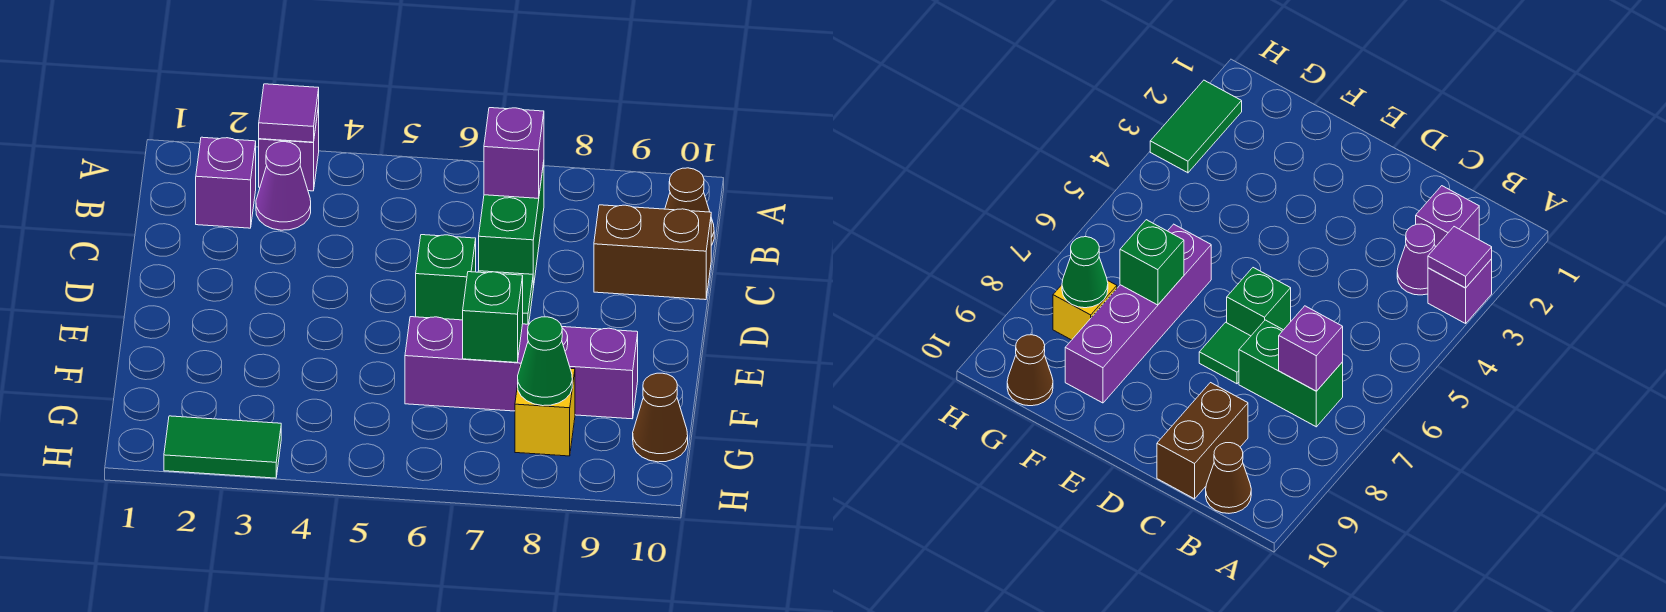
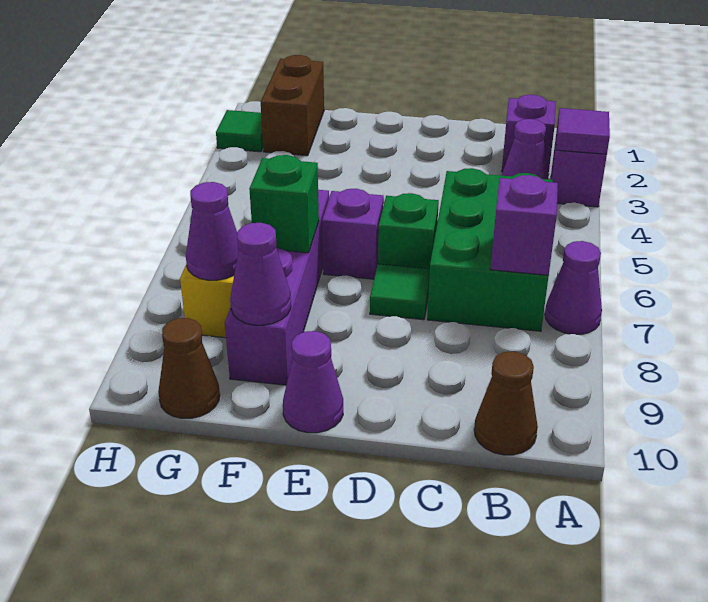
none -> purple cone A7 level 1
green brick B7:C7 level 1 -> green brick B5:C7 level 1
brown brick C9:C10 level 1 -> brown brick G1:G2 level 1
none -> purple brick E6 level 1
none -> purple cone E10 level 1
none -> purple cone F9 level 2
green cone G8 level 2 -> purple cone G8 level 2
green tile H2:H3 level 1 -> green tile H2 level 1

